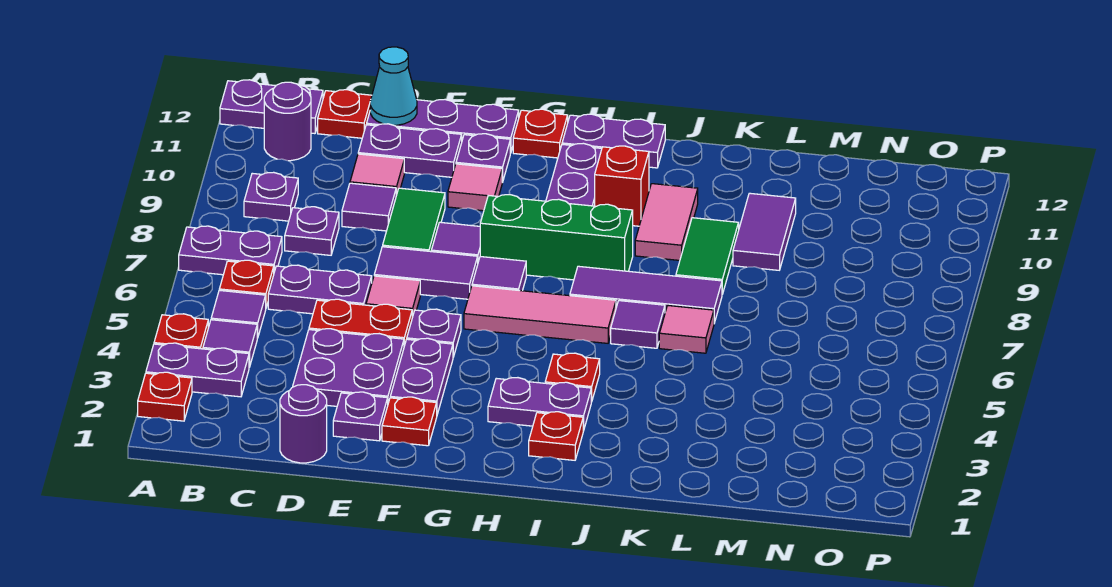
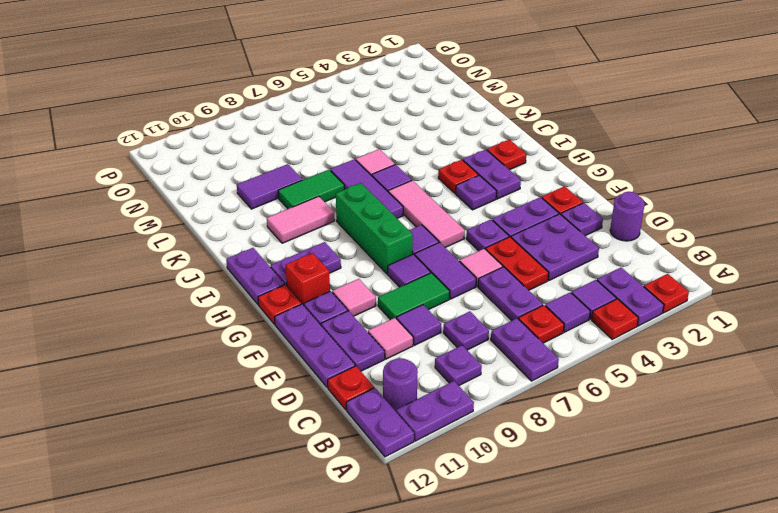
none -> purple plate A10:A11 level 1
cyan cone D12 level 2 -> none
none -> purple plate H4 level 1
red brick I10 level 1 -> red brick G11 level 1

